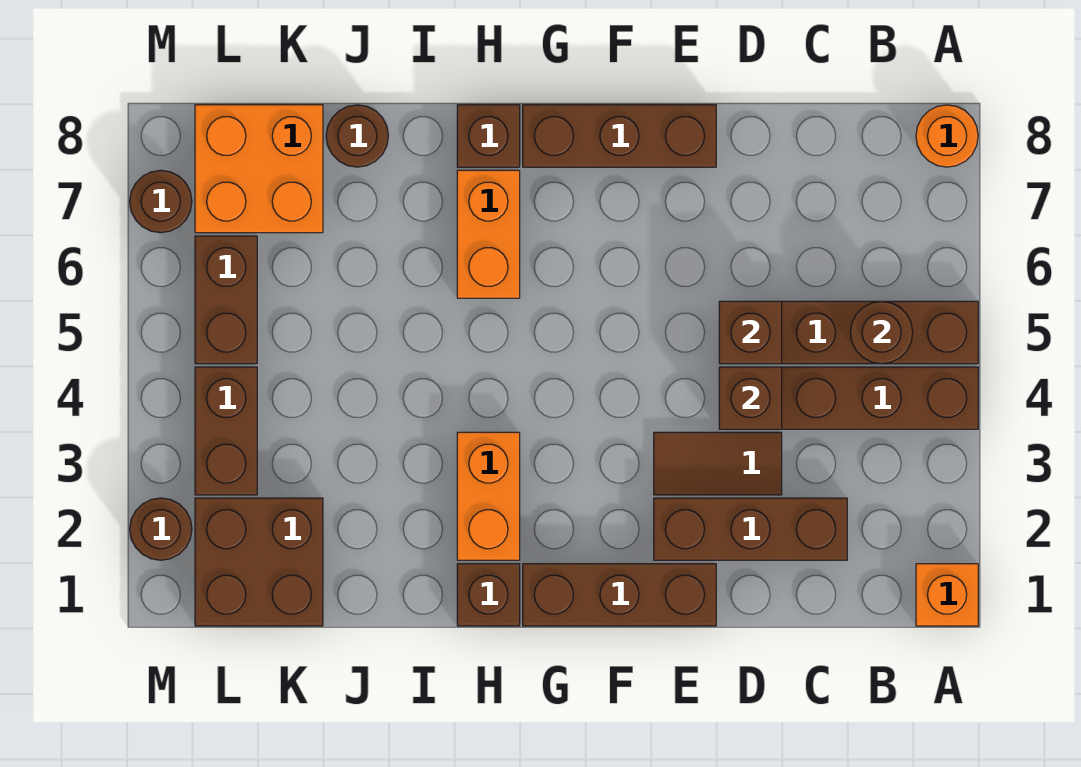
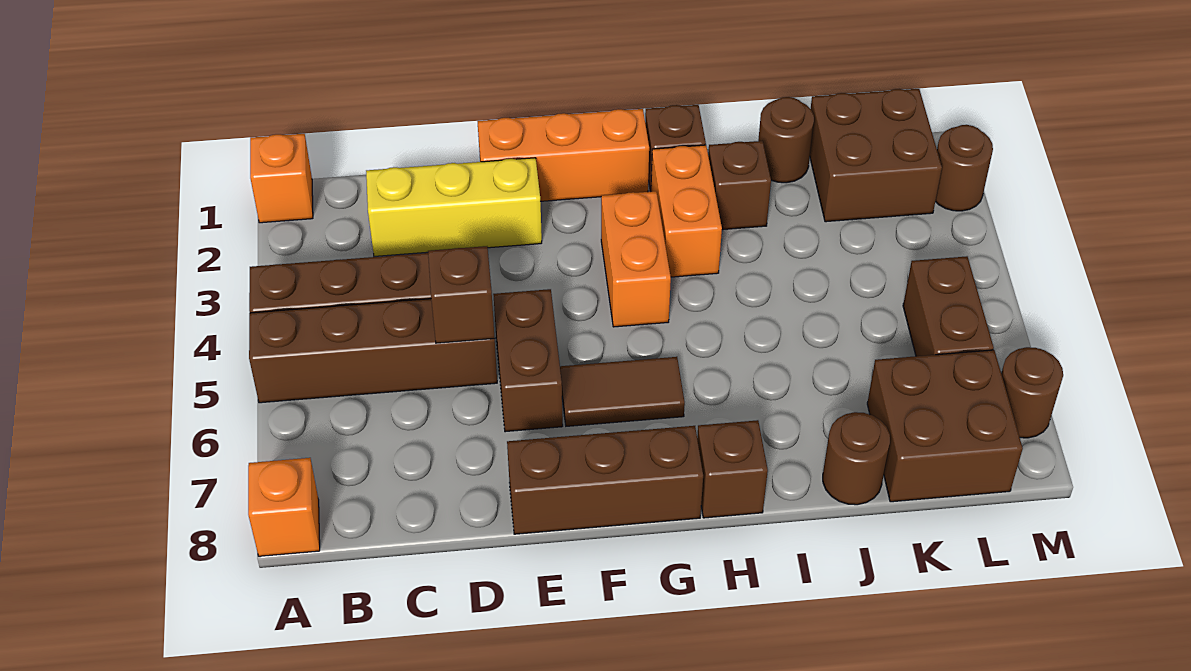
orange round brick A8 level 1 -> orange brick A8 level 1
brown round brick B5 level 2 -> brown round brick J1 level 1
brown brick C2:E2 level 1 -> yellow brick C2:E2 level 1
brown tile D3:E3 level 1 -> brown tile F6:G6 level 1
brown brick D4 level 2 -> brown brick I2 level 1
brown brick E1:G1 level 1 -> orange brick E1:G1 level 1
orange brick H6:H7 level 1 -> orange brick G3:G4 level 1
orange brick K7:L8 level 1 -> brown brick K7:L8 level 1
brown brick L3:L4 level 1 -> brown brick E5:E6 level 1

